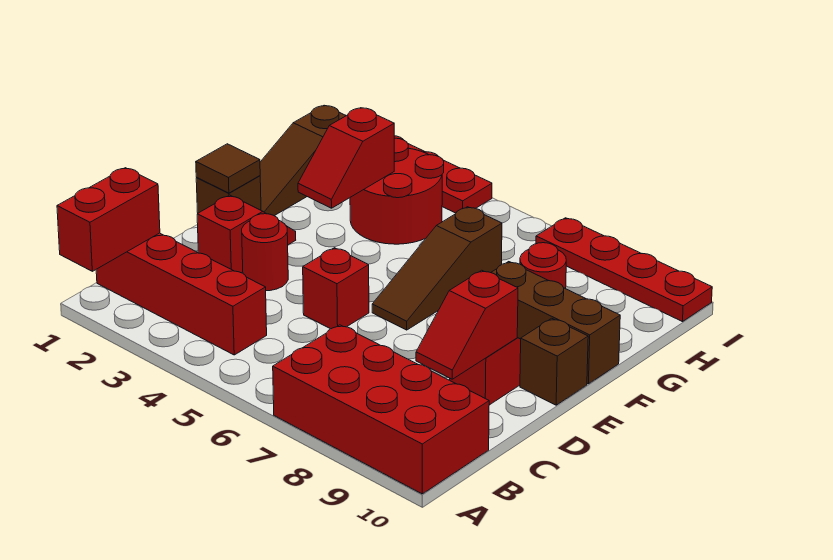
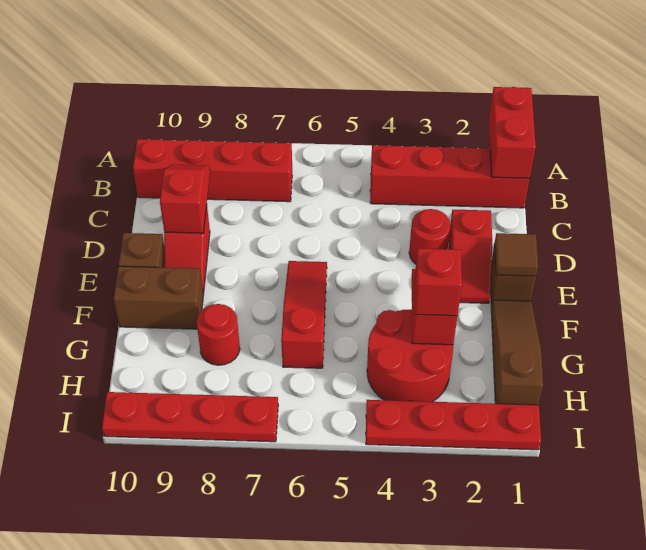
red brick A7:B10 level 1 -> red brick B7:B10 level 1
red brick D5 level 1 -> red brick G3 level 3
brown slope E6:G6 level 1 top G -> red slope E6:G6 level 1 top G
brown brick F8:F10 level 1 -> brown brick F9:F10 level 1

